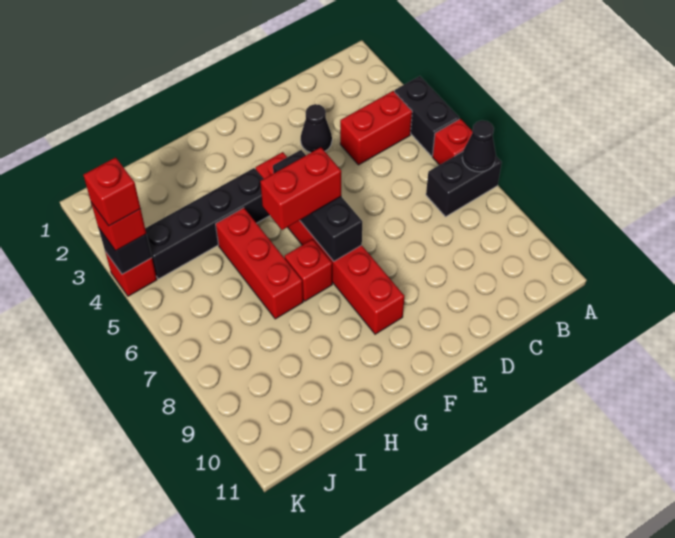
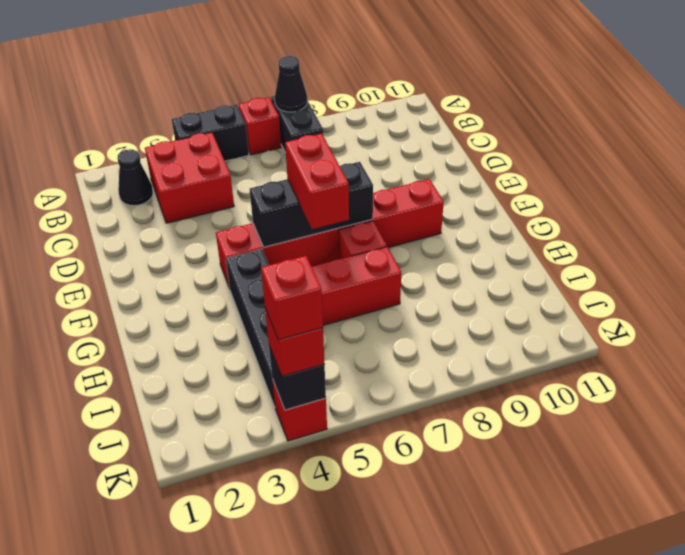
red brick B4:C4 level 1 -> red brick B3:C4 level 1
black cone D3 level 1 -> black cone B2 level 1

